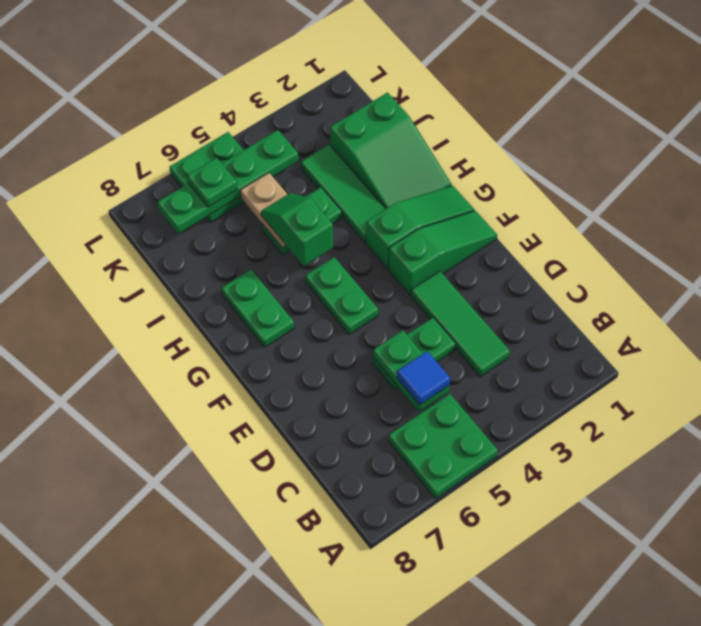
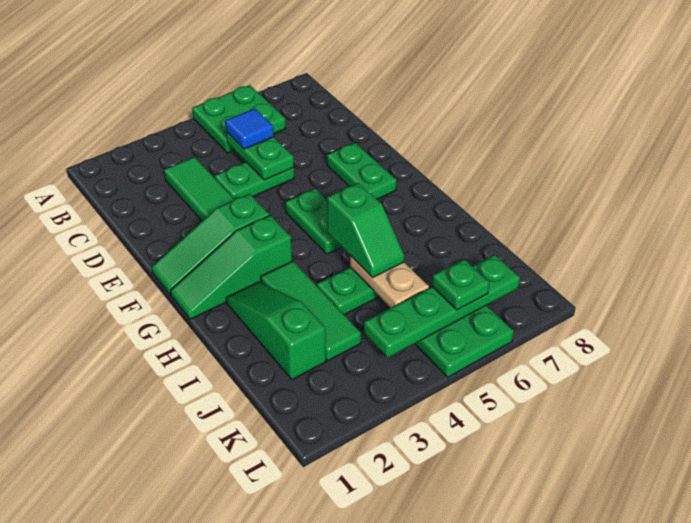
green plate G7:H7 level 1 -> green plate E7:F7 level 1
green slope H1:J2 level 1 top J -> green slope H2:J2 level 1 top J

